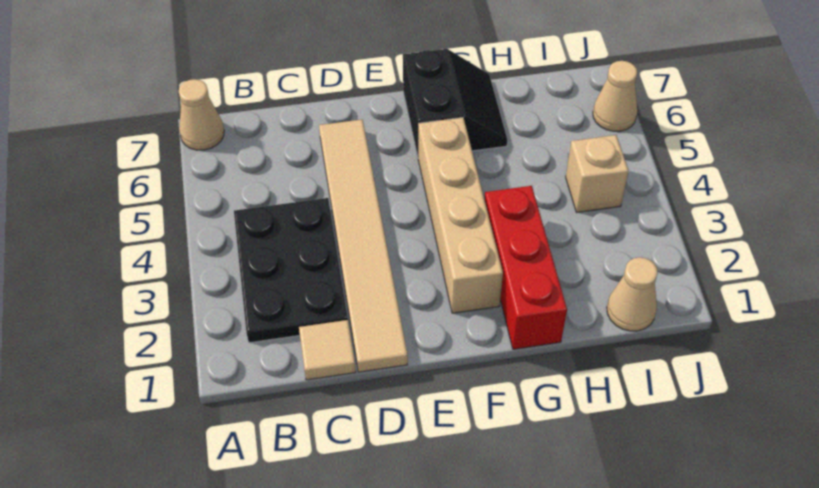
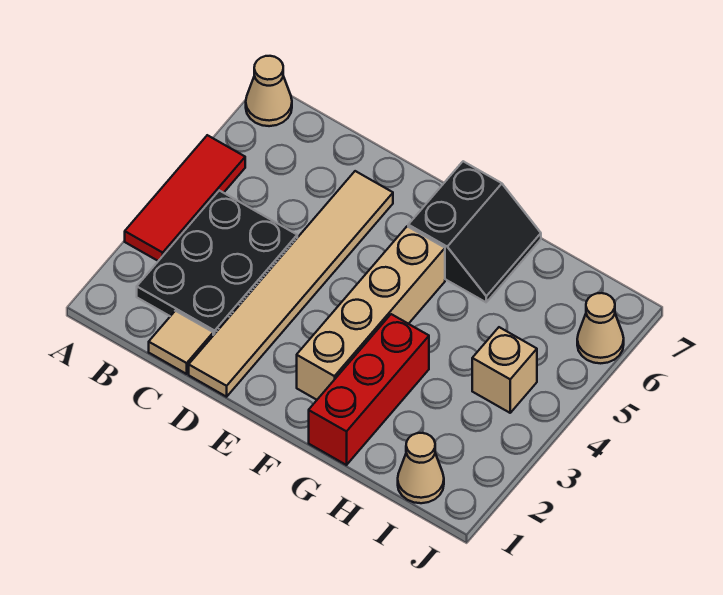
none -> red tile A3:A5 level 1

